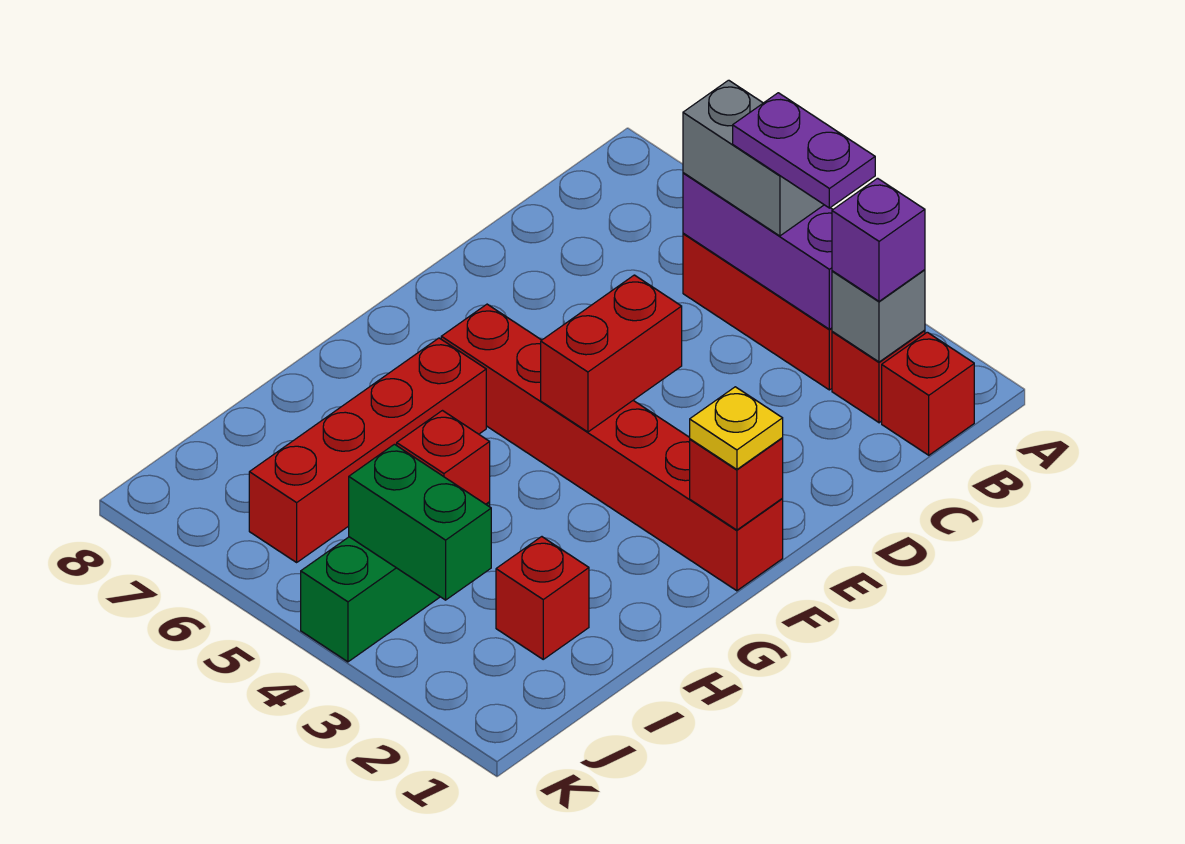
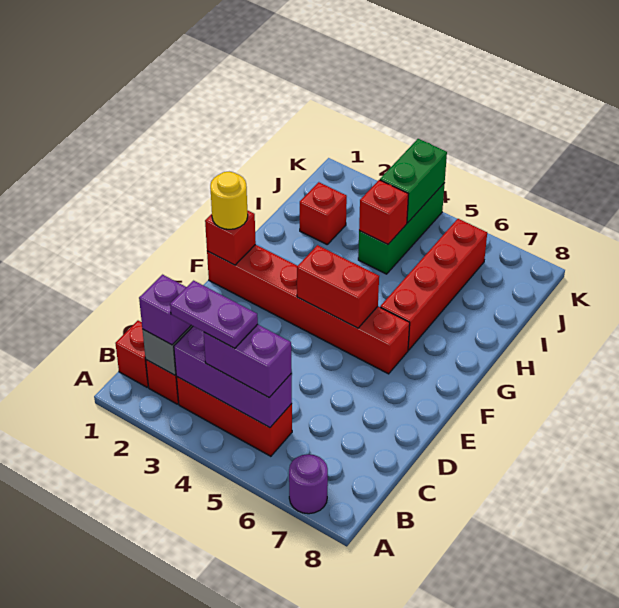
none -> purple round brick A7 level 1
grey brick B4:B5 level 3 -> purple brick B4:B5 level 3
red brick E4:F4 level 2 -> red brick F4:F5 level 2
yellow plate F1 level 3 -> yellow round brick F1 level 3
green brick J3:J4 level 2 -> green brick J4:K4 level 2

